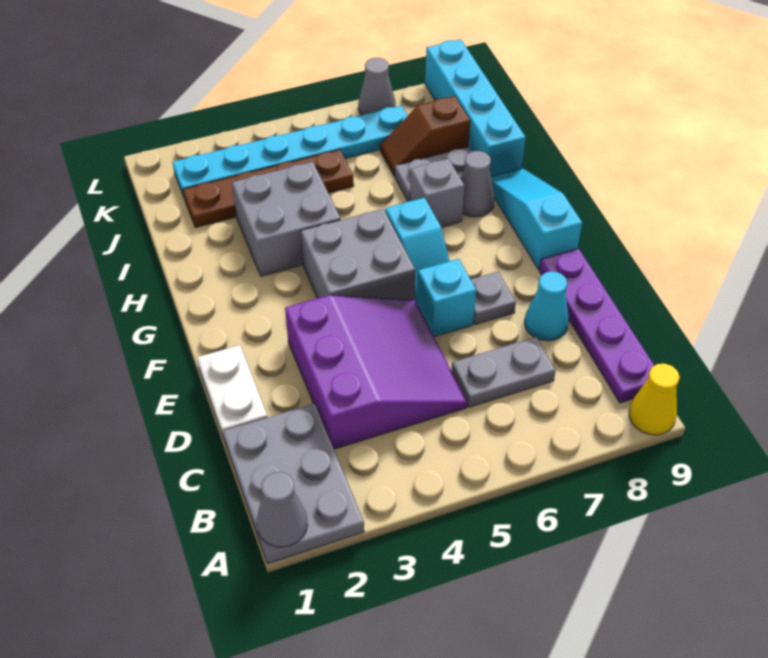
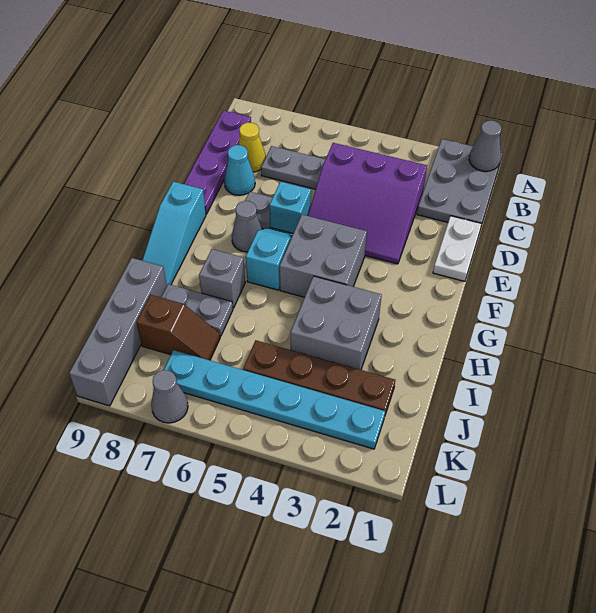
yellow cone A9 level 1 -> yellow cone C8 level 1
purple slope C3:E5 level 1 top 3 -> purple slope C3:E5 level 1 top C
grey cone H8 level 1 -> grey cone F7 level 1
cyan brick I9:L9 level 1 -> grey brick I9:L9 level 1

